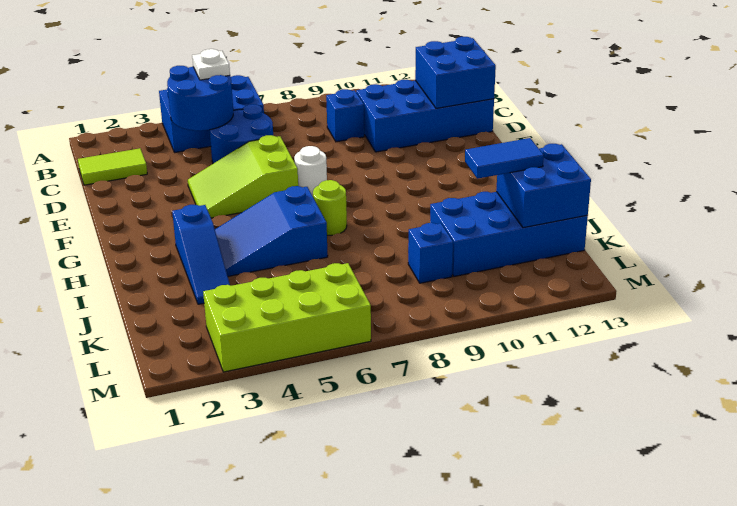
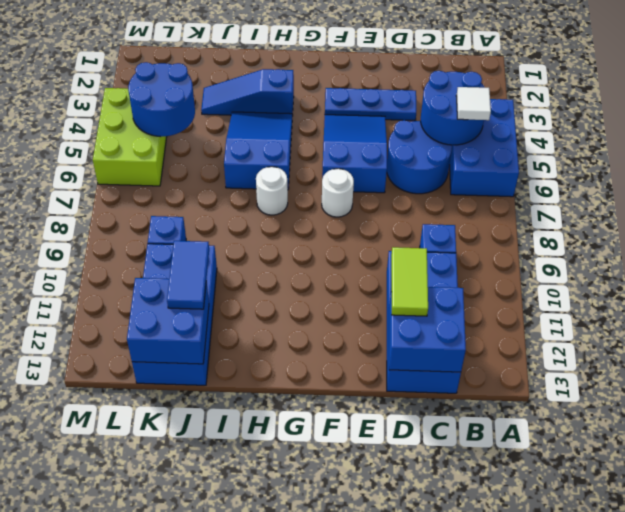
white plate B5 level 3 -> white tile B5 level 3
lime tile C1:C2 level 1 -> lime tile D11:D12 level 3
none -> blue plate D3:F3 level 1
lime slope E4:F6 level 1 top 6 -> blue slope E4:F6 level 1 top 6
lime round brick H7 level 1 -> white round brick H7 level 1
none -> blue round brick K4:L5 level 2
lime brick L3:M6 level 1 -> lime brick L4:M6 level 1

